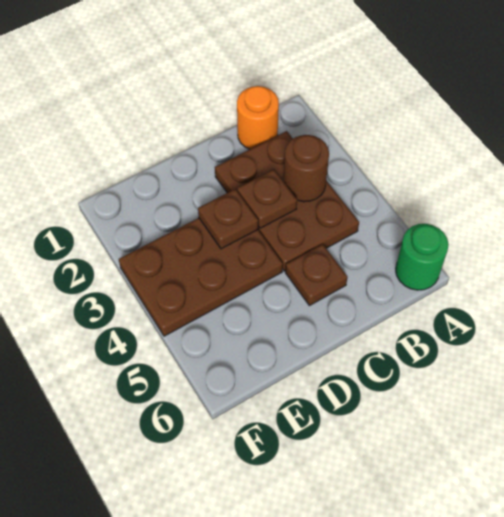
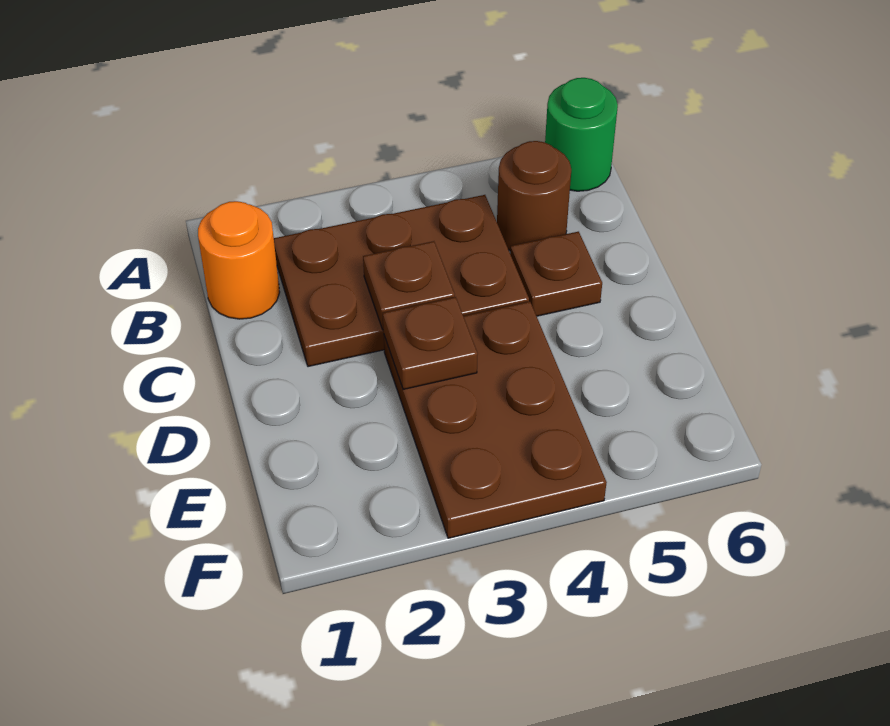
brown round brick B3 level 2 -> brown round brick B5 level 1

